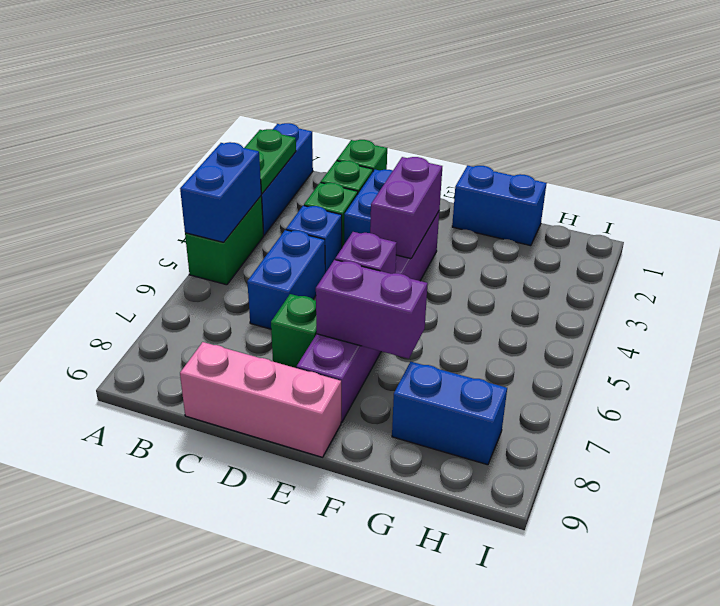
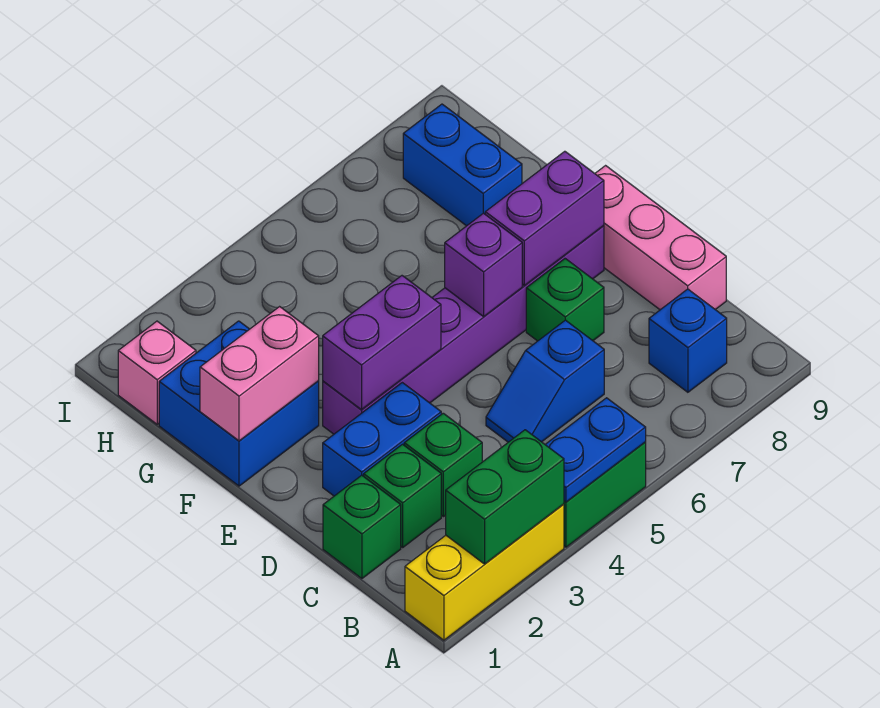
blue brick A1:A3 level 1 -> yellow brick A1:A3 level 1
green plate A2:A3 level 2 -> green brick A2:A3 level 2
blue brick A4:A5 level 2 -> blue plate A4:A5 level 2
blue brick C4 level 1 -> blue brick B8 level 1
blue brick C5:C6 level 1 -> blue slope C5:C6 level 1 top 6
purple brick E7:F7 level 2 -> purple brick E7:E8 level 2
blue brick F1:G1 level 1 -> blue brick F1:G2 level 1
none -> pink brick F1:F2 level 2
none -> pink brick H1 level 1

